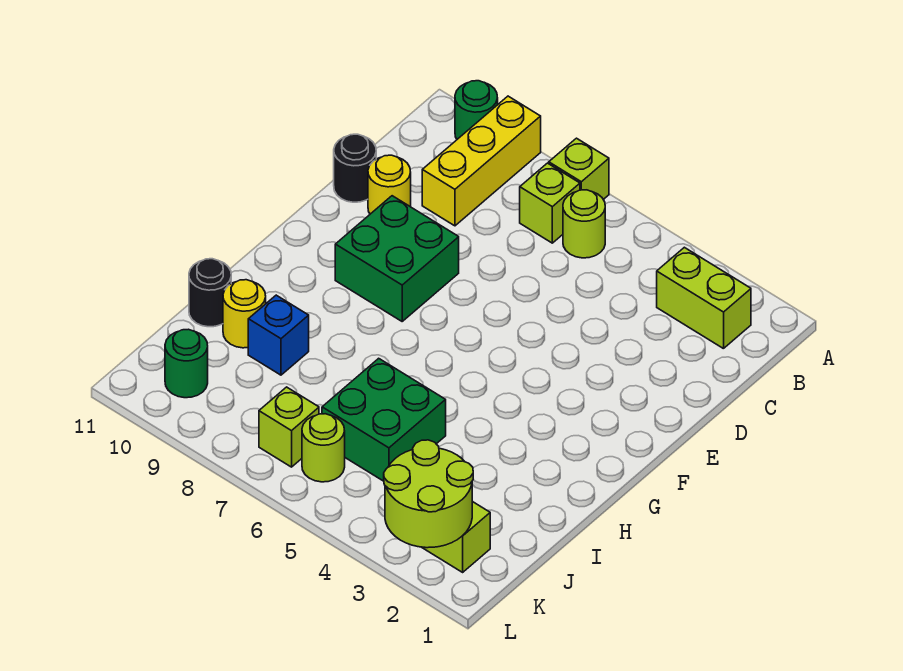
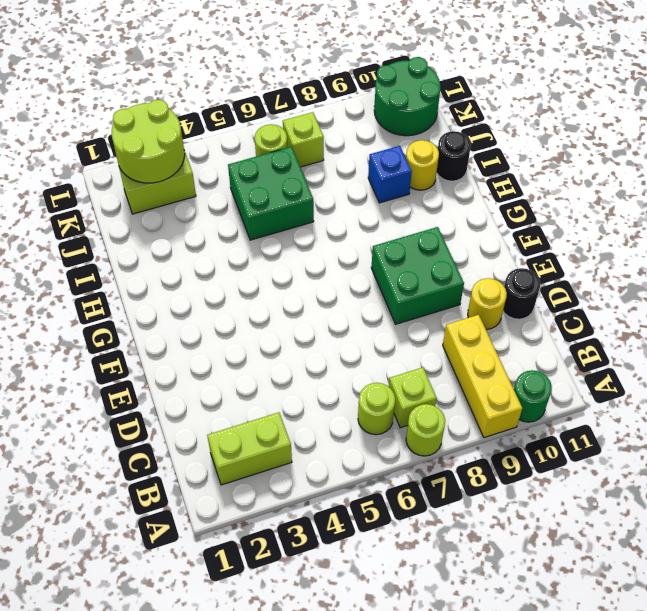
lime brick A7 level 1 -> lime round brick A7 level 1
green round brick K10 level 1 -> green round brick K10:L11 level 1

